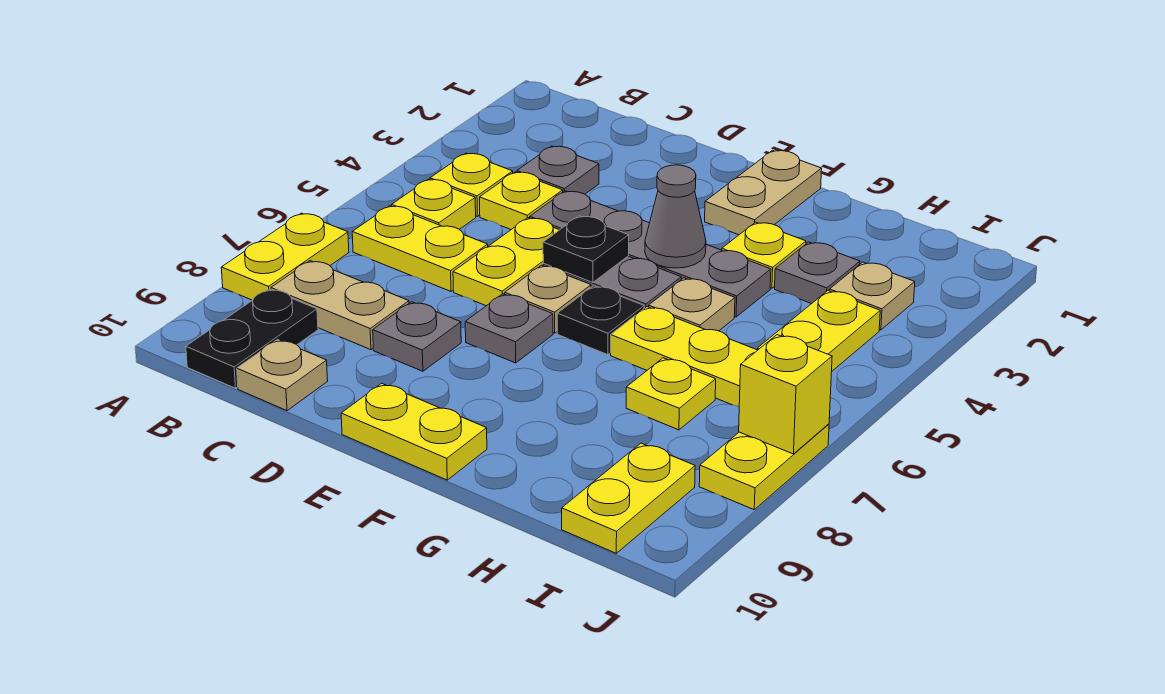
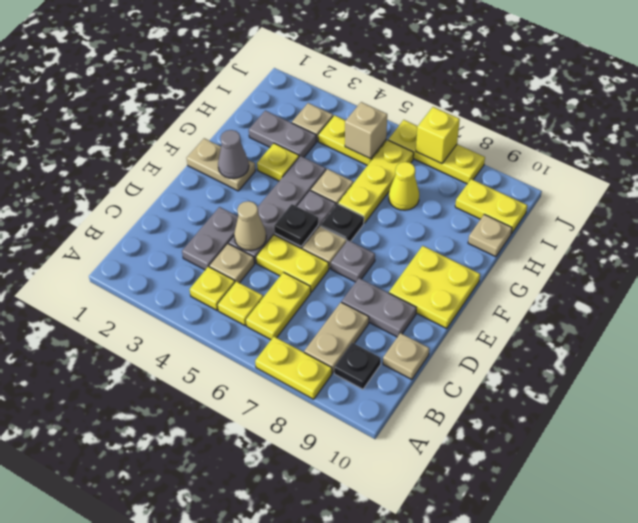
black plate B9:B10 level 1 -> black plate B9 level 1
grey plate C3 level 1 -> grey plate C3:D3 level 1
yellow plate C4 level 1 -> tan plate C4 level 1
none -> tan cone D4 level 2
grey plate D8 level 1 -> grey plate D8:D9 level 1
yellow plate E10:F10 level 1 -> yellow plate E9:F10 level 1
grey cone F4 level 2 -> grey cone F2 level 2
grey plate H3 level 1 -> grey plate H2:H3 level 1
yellow plate H7 level 1 -> yellow cone H7 level 1
none -> tan plate H10 level 1
none -> tan brick I5 level 2
yellow plate J7:J8 level 1 -> yellow plate J6:J8 level 1

